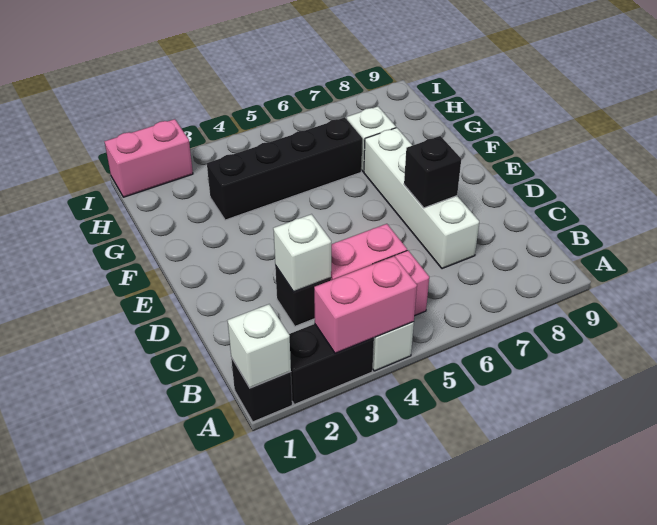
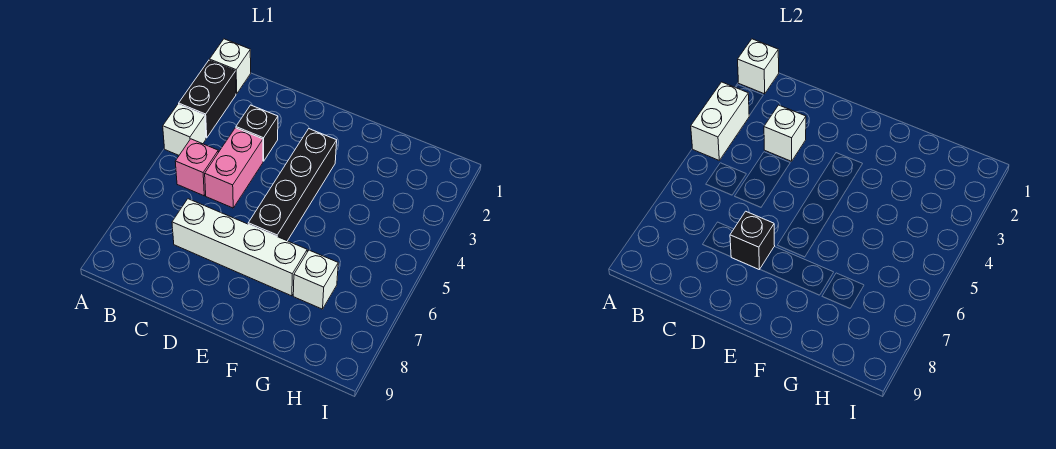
black brick A1 level 1 -> white brick A1 level 1
pink brick A3:A4 level 2 -> white brick A3:A4 level 2
black brick G3:G6 level 1 -> black brick E3:E6 level 1
pink brick I1:I2 level 1 -> none

